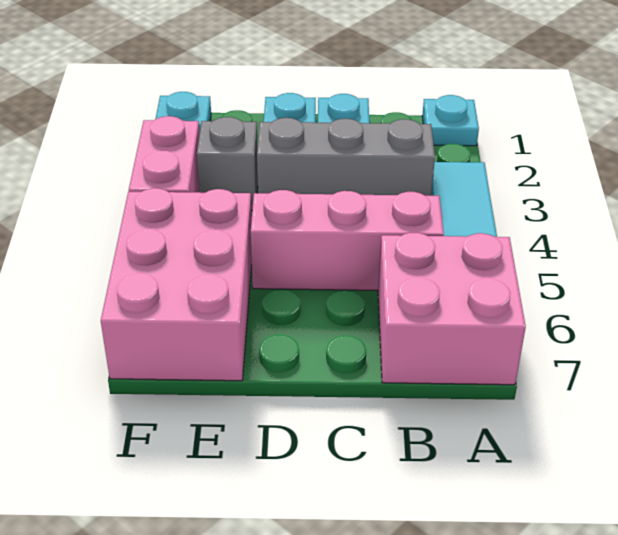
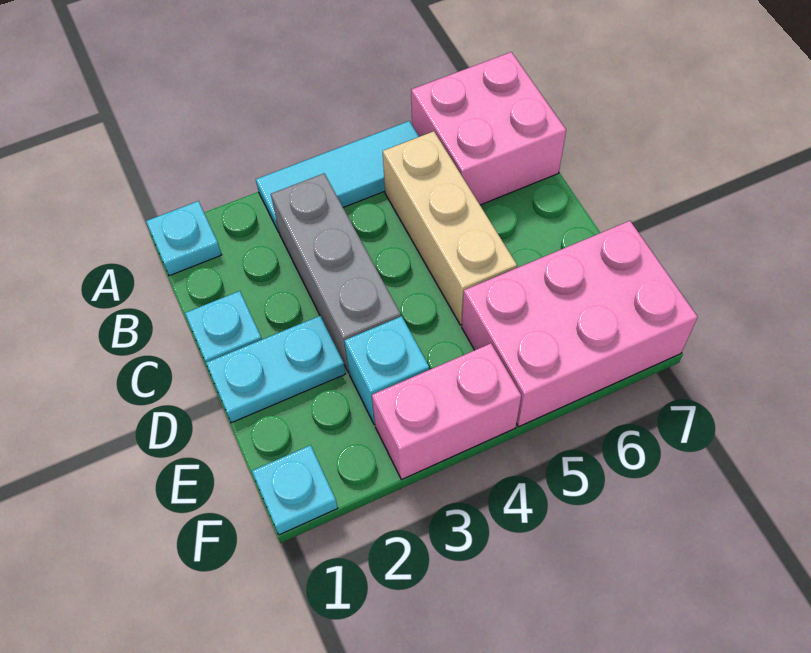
pink brick B5:D5 level 1 -> tan brick B5:D5 level 1
grey brick E3 level 1 -> cyan brick E3 level 1

